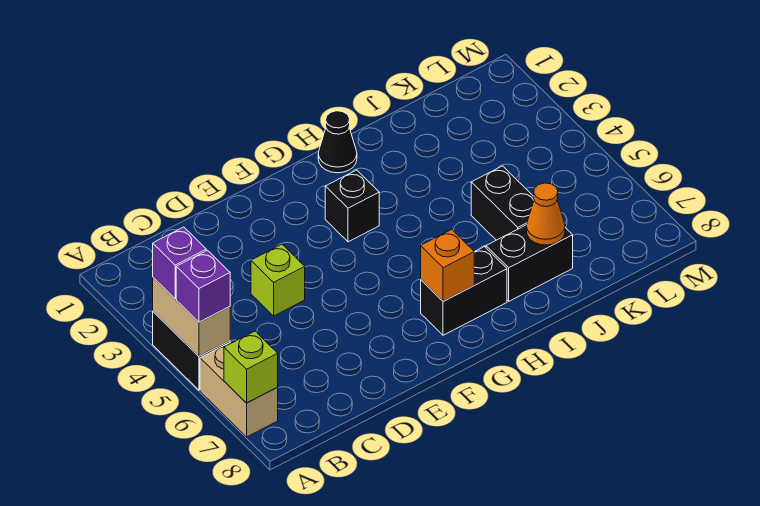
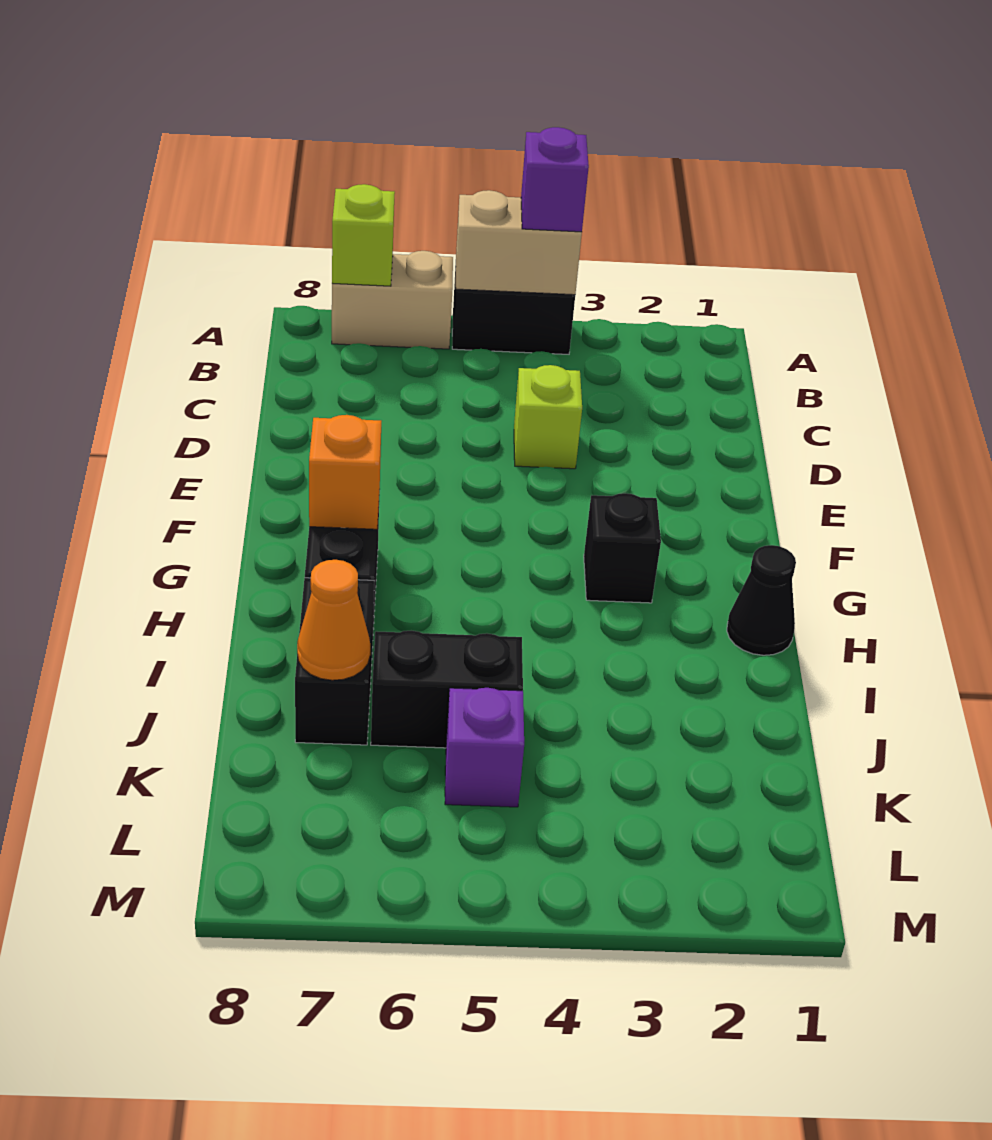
purple brick A5 level 3 -> purple brick K5 level 1

